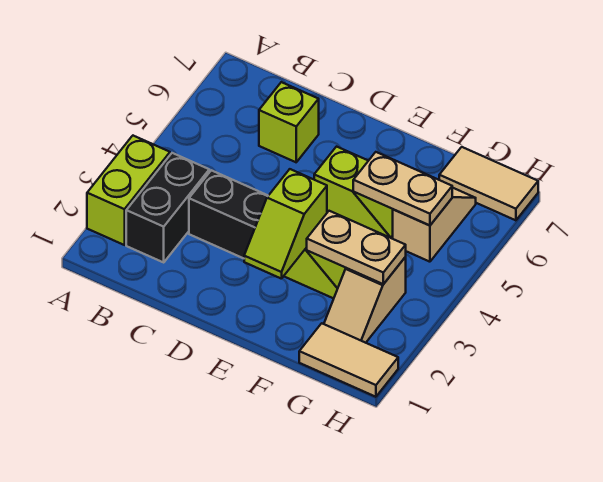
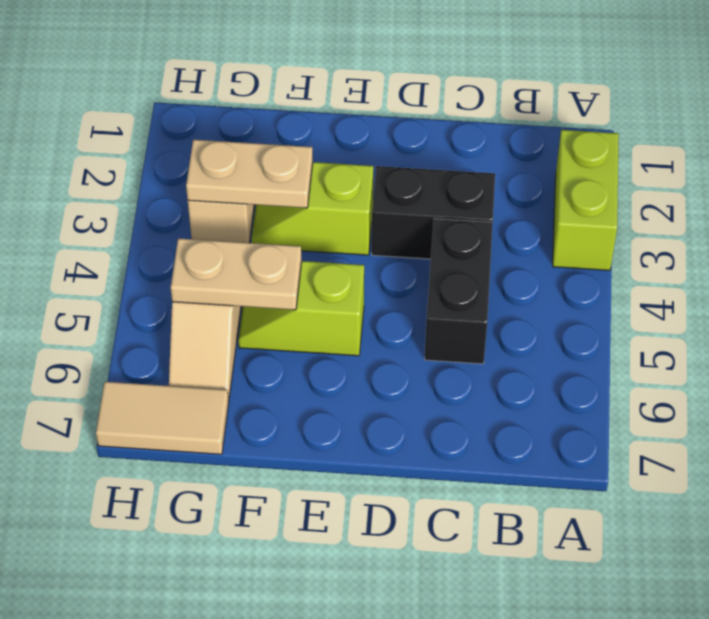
black brick B2:B3 level 1 -> black brick C4:C5 level 1
lime brick C6 level 1 -> none
lime slope E2:E3 level 2 top 3 -> none
tan tile G1:H1 level 1 -> none

